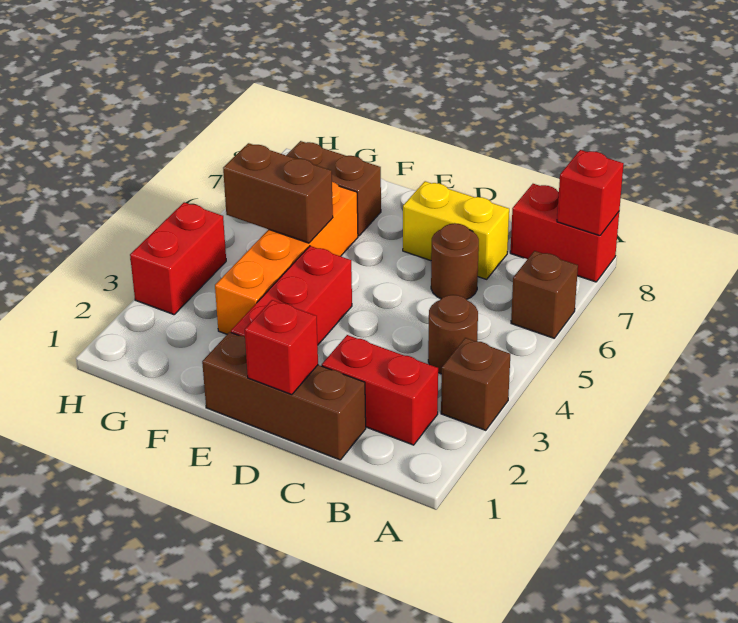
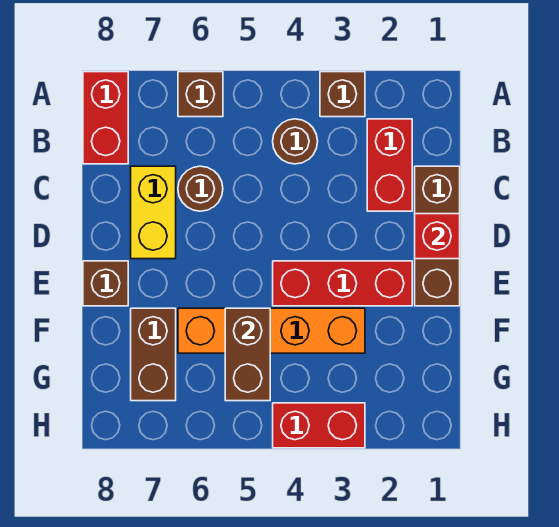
red brick A8 level 2 -> none
none -> brown brick E8 level 1

